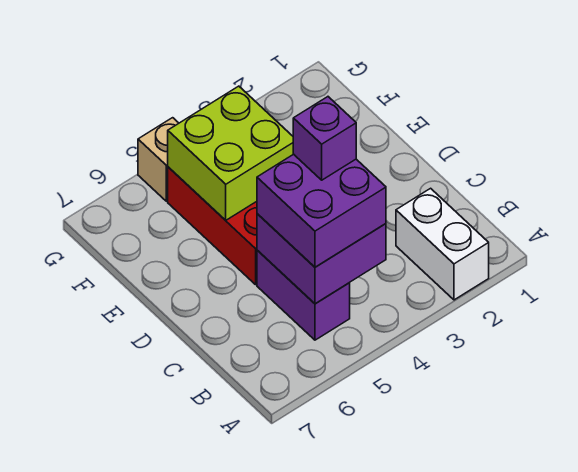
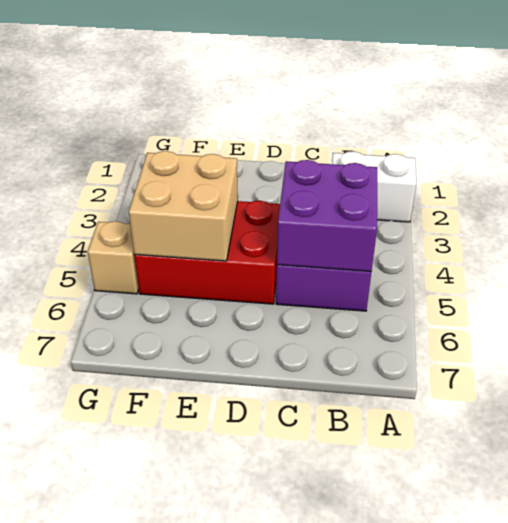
purple brick B4:C5 level 3 -> none
purple brick C4 level 4 -> none
lime brick E4:F5 level 2 -> tan brick E4:F5 level 2

